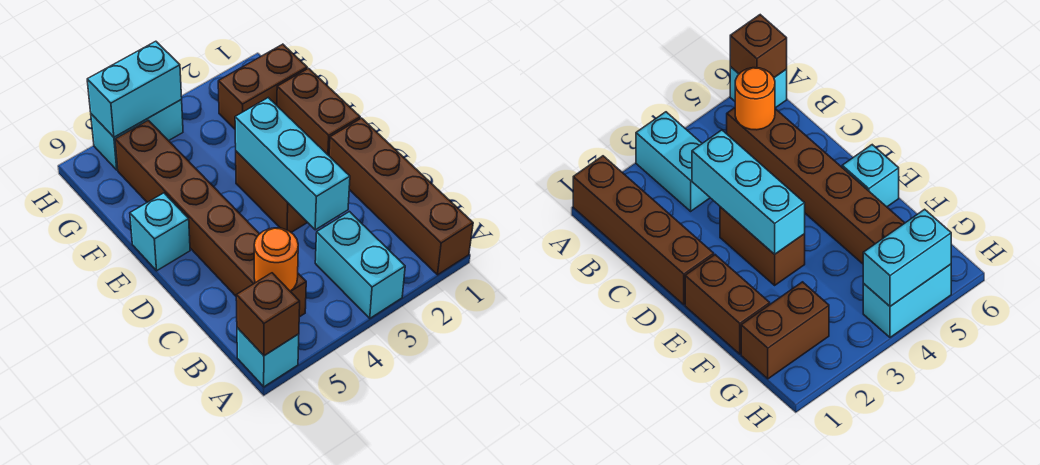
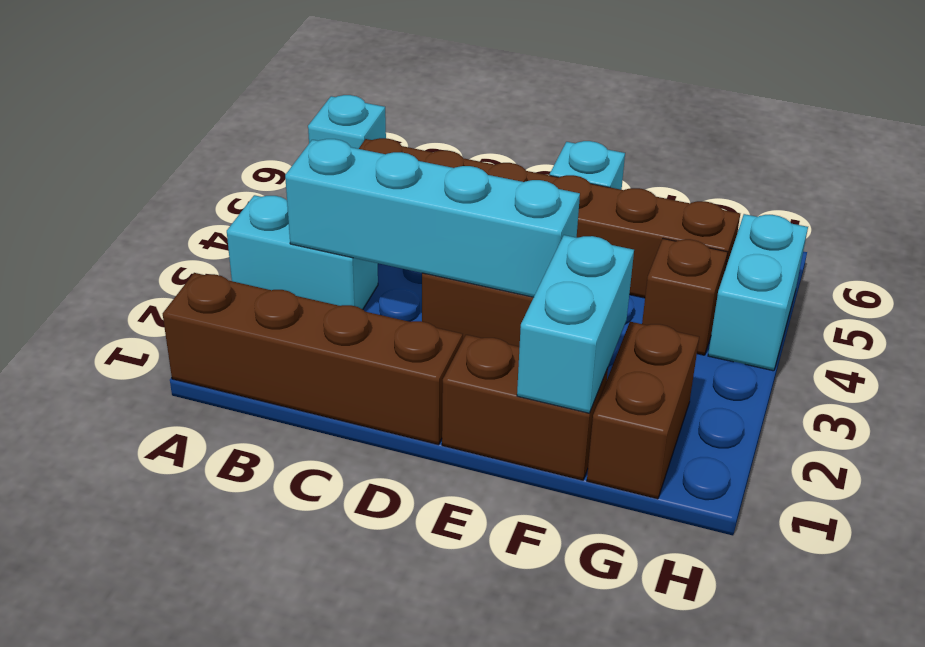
brown brick A6 level 2 -> brown brick G4 level 1
orange round brick B5 level 2 -> none
cyan brick C3:E3 level 2 -> cyan brick B3:E3 level 2
cyan brick H4:H5 level 2 -> cyan brick F1:F2 level 2

